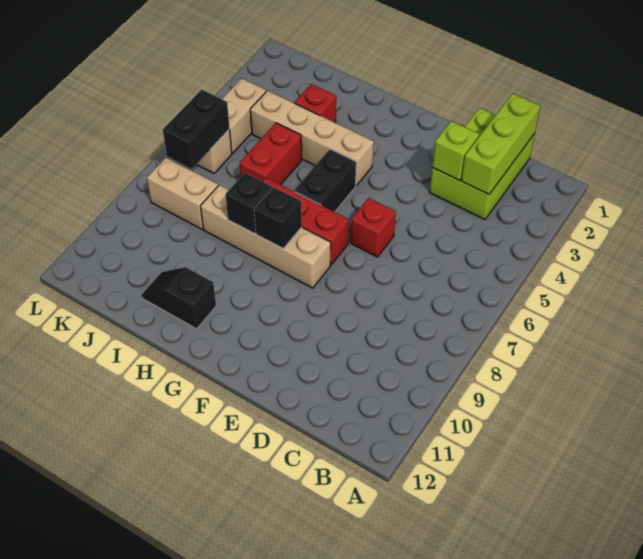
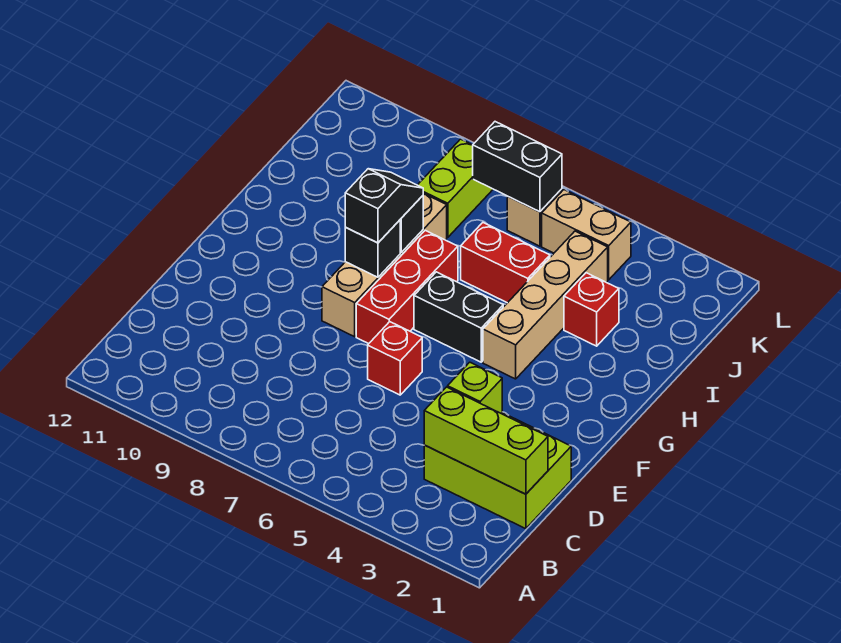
black slope H11:I11 level 1 top H -> black slope G8:H8 level 3 top G
tan brick J8:K8 level 1 -> lime brick J8:K8 level 1

